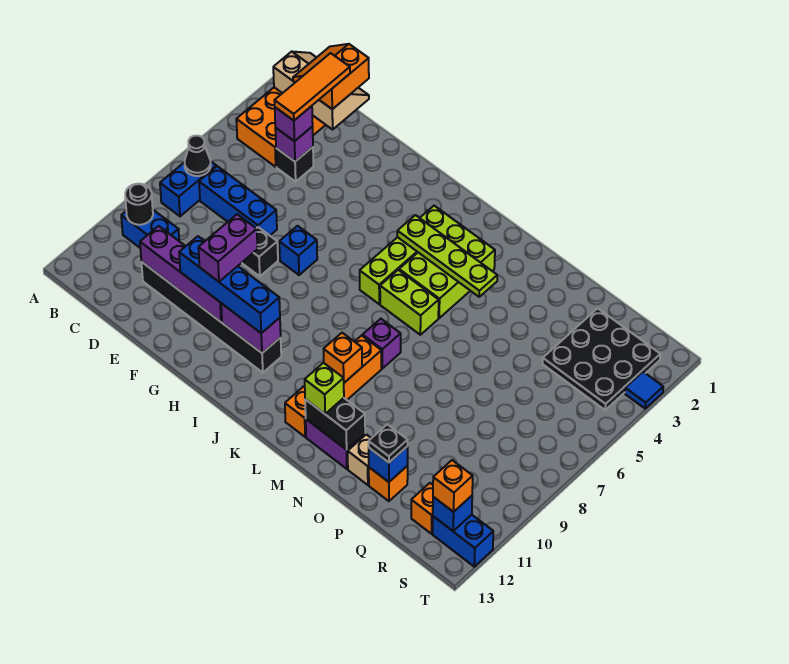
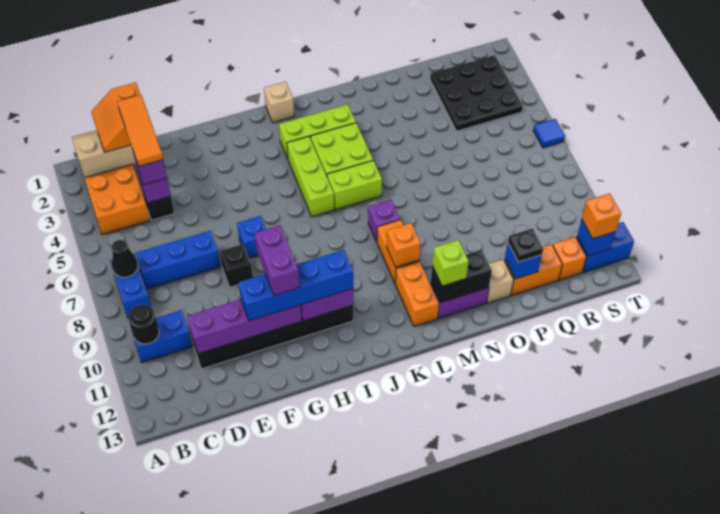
none -> tan brick J1 level 1
lime plate J4:M4 level 2 -> none
orange brick P12 level 1 -> orange brick P12:Q12 level 1
blue tile T3 level 1 -> blue tile T6 level 1

